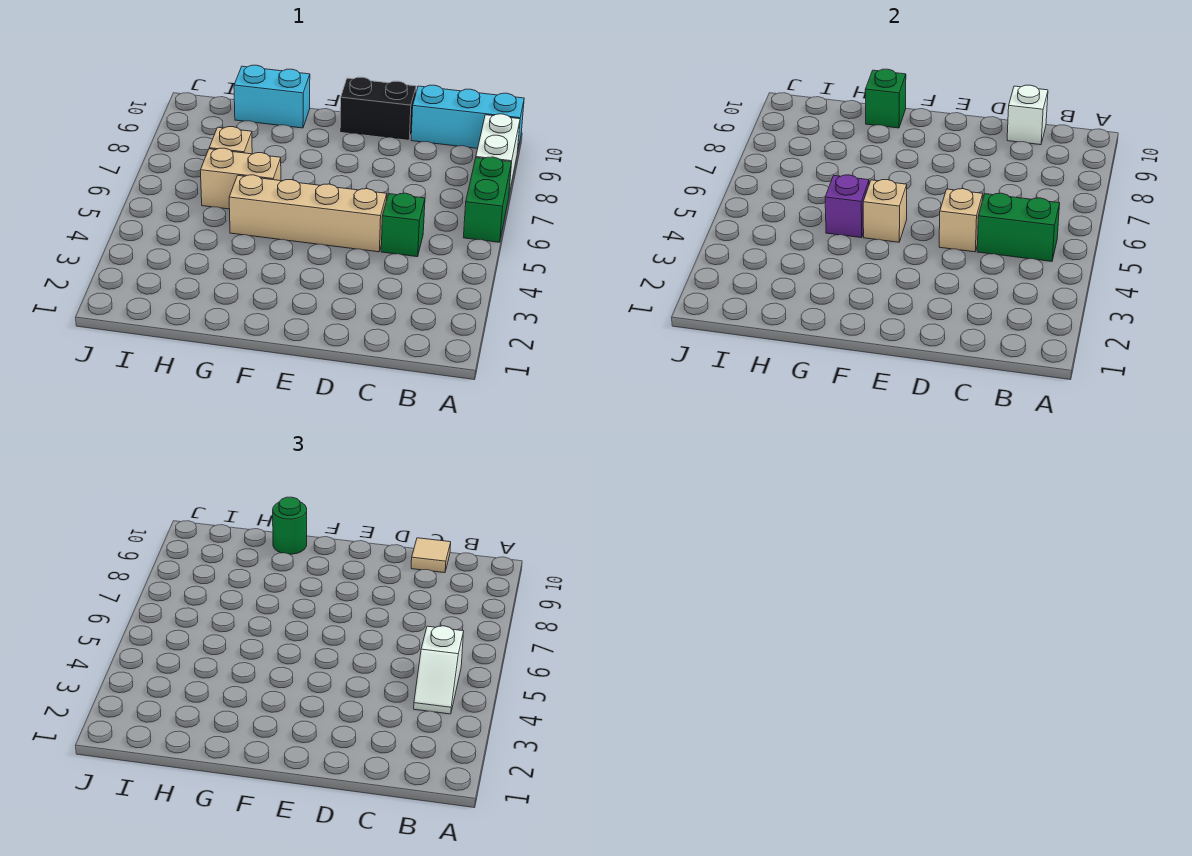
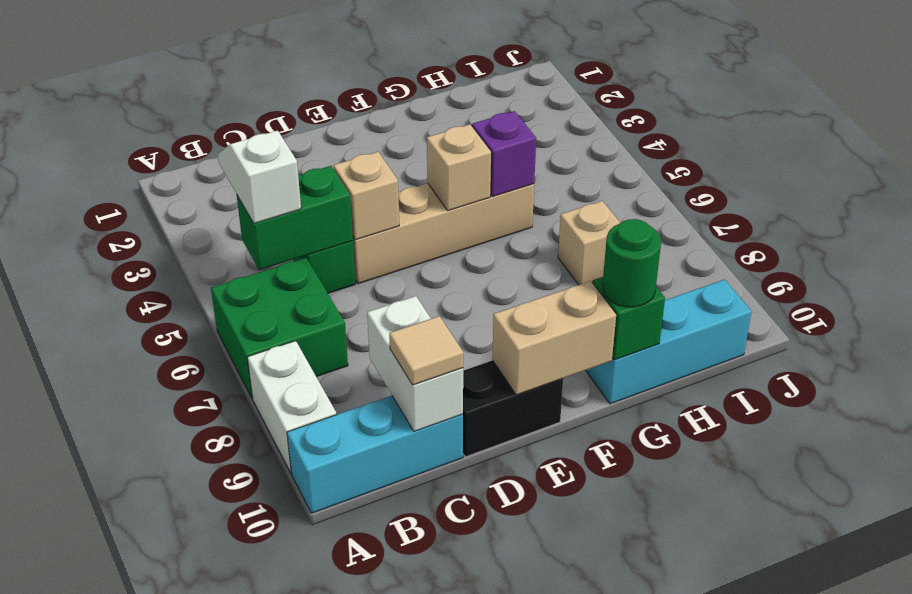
green brick A6:A7 level 1 -> green brick A6:B7 level 1
white brick C10 level 2 -> white brick C9:C10 level 2
tan brick G6:H6 level 1 -> tan brick E10:F10 level 2
cyan brick G10:H10 level 1 -> cyan brick G10:I10 level 1

